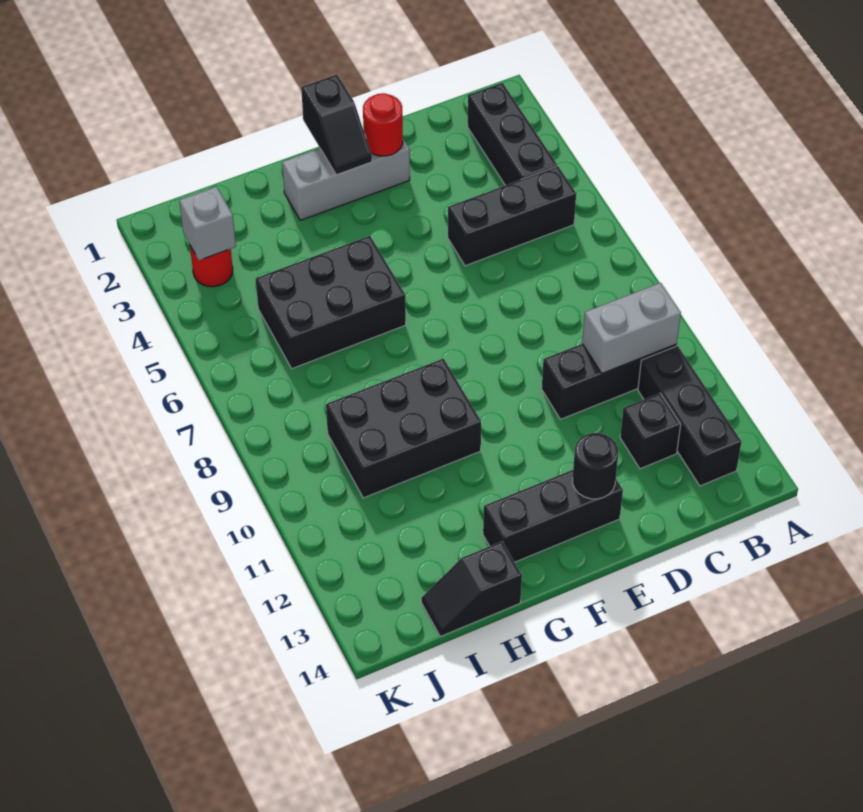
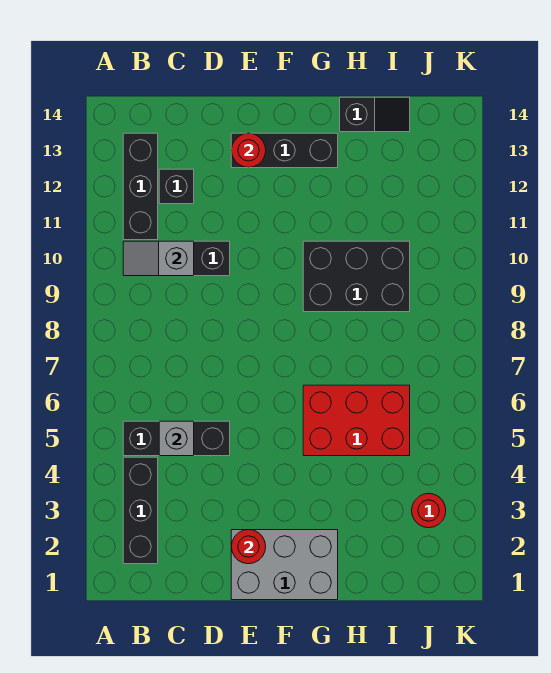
grey brick B10:C10 level 2 -> grey slope B10:C10 level 2 top C
grey brick E2:G2 level 1 -> grey brick E1:G2 level 1
black round brick E13 level 2 -> red round brick E13 level 2
black slope F1:F2 level 2 top 1 -> none
black brick G5:I6 level 1 -> red brick G5:I6 level 1
grey brick J3 level 2 -> grey brick C5 level 2

